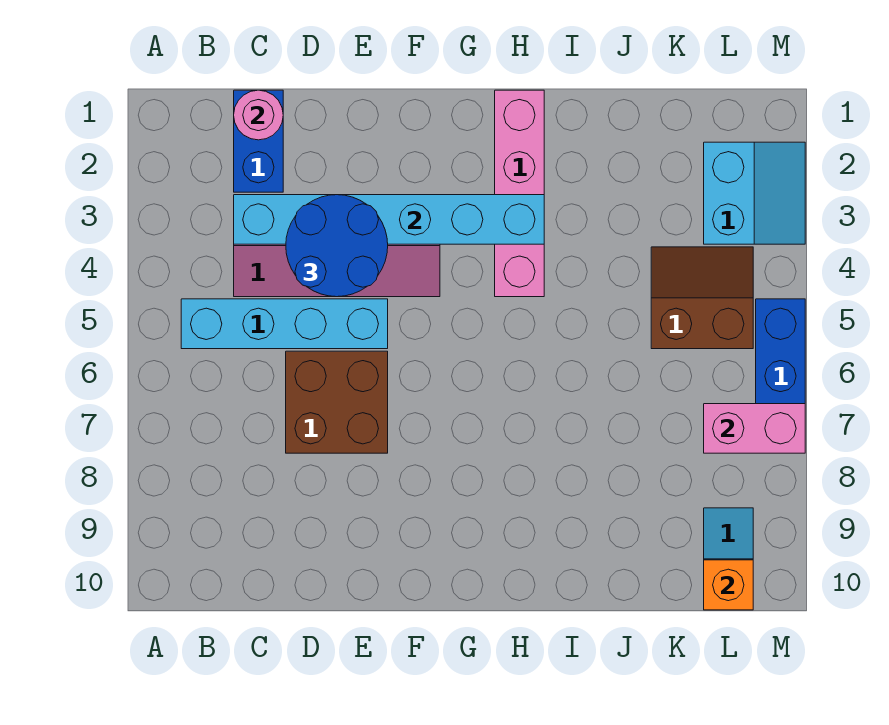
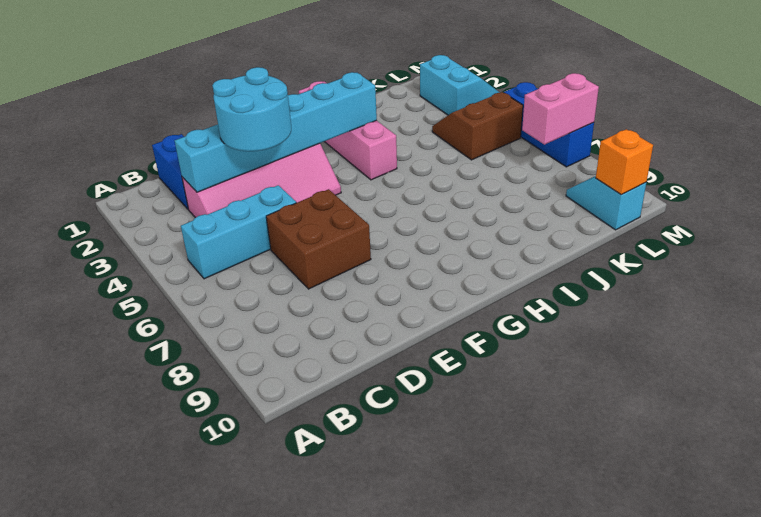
cyan brick B5:E5 level 1 -> cyan brick B5:D5 level 1
pink round brick C1 level 2 -> none
blue round brick D3:E4 level 3 -> cyan round brick D3:E4 level 3

